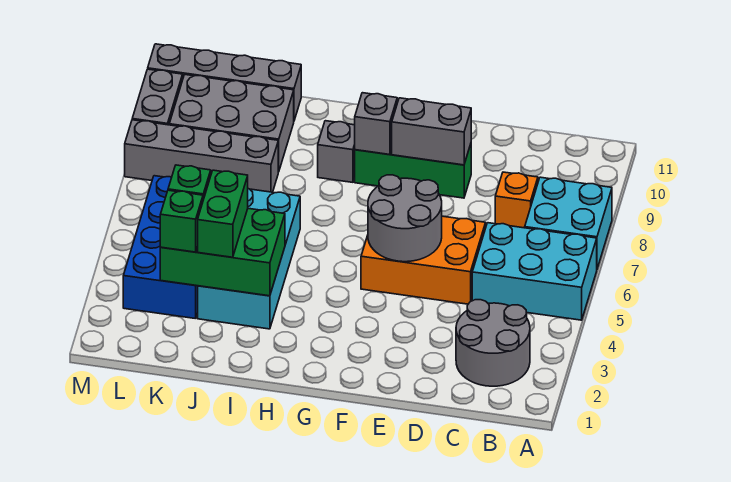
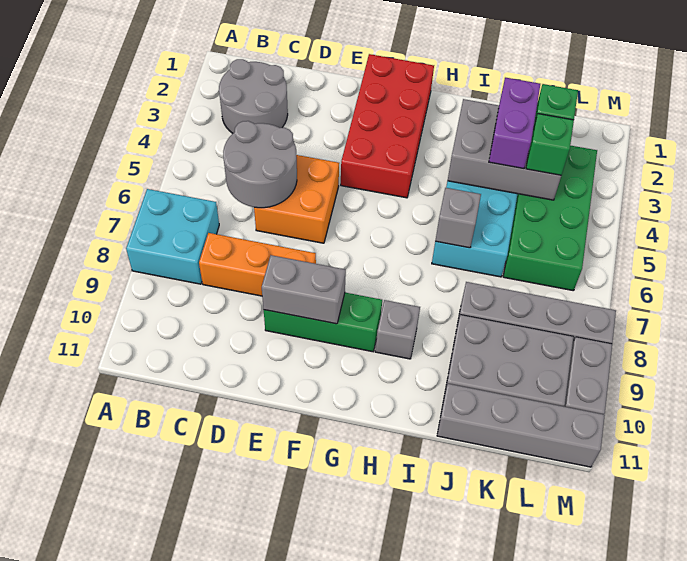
cyan brick A5:C6 level 1 -> none
orange brick C8 level 1 -> orange brick C8:E8 level 1
orange brick D5:F6 level 1 -> orange brick D5:E6 level 1
grey round brick E5:F6 level 2 -> grey round brick C5:D6 level 2
none -> red brick F1:G4 level 1
grey brick G9 level 2 -> grey brick I6 level 2
green brick I3:K4 level 2 -> grey brick I3:K4 level 2
green brick J3:J4 level 3 -> purple brick J3:J4 level 3
blue brick K3:L6 level 1 -> green brick K3:L6 level 1

